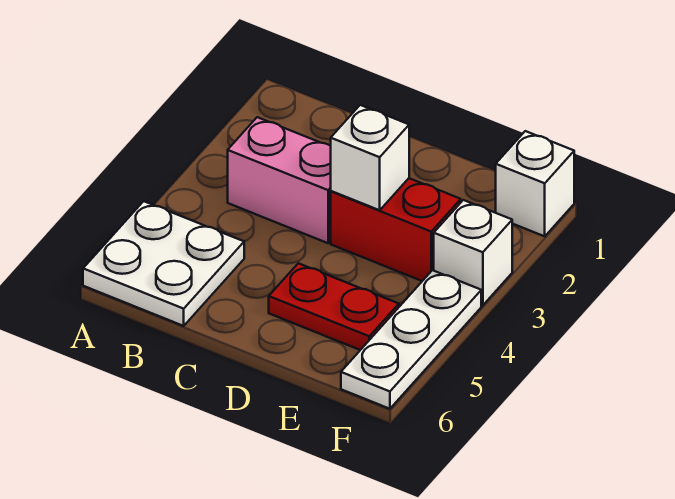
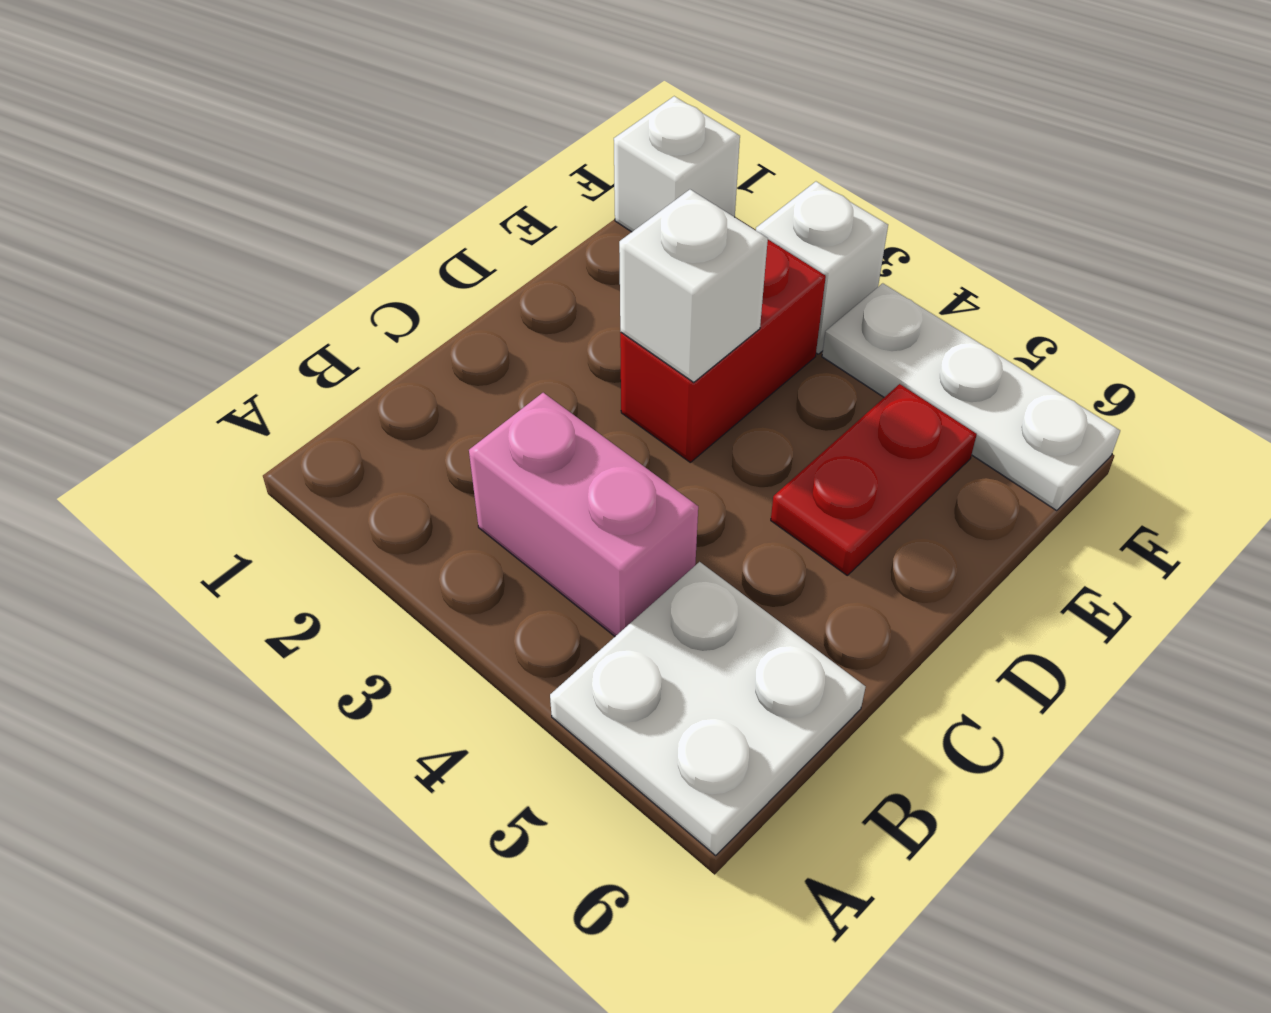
pink brick B3:C3 level 1 -> pink brick B3:B4 level 1

